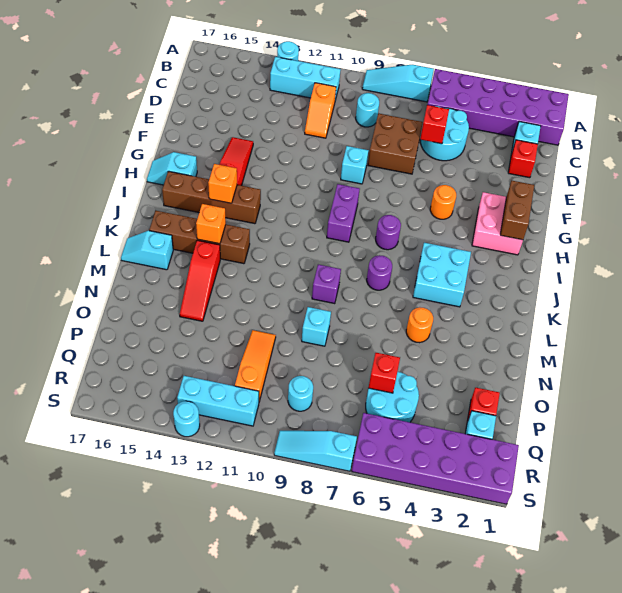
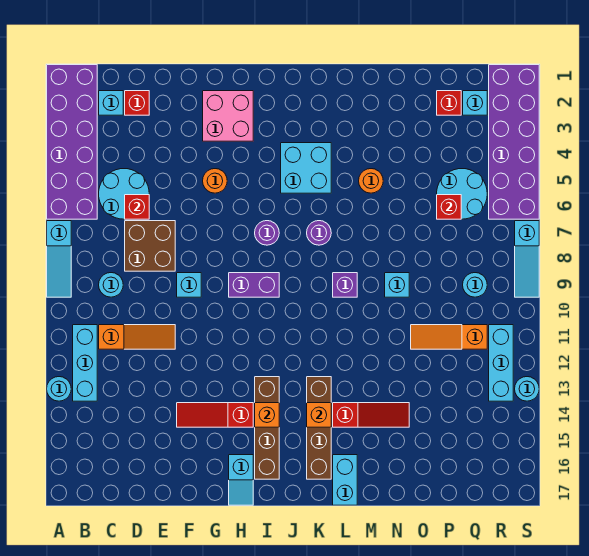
orange slope C11:D11 level 1 top C -> orange slope C11:E11 level 1 top C
brown brick G2:H2 level 2 -> none
cyan slope L16:L17 level 1 top 16 -> cyan brick L16:L17 level 1

